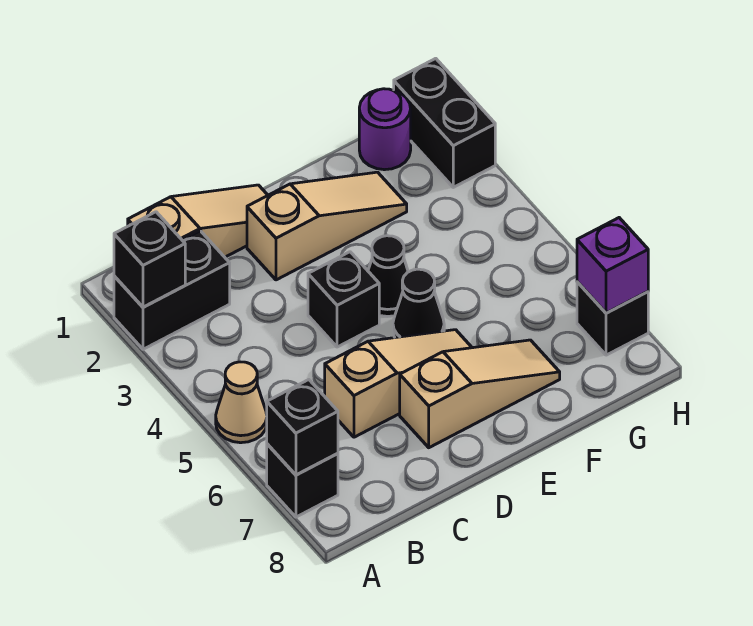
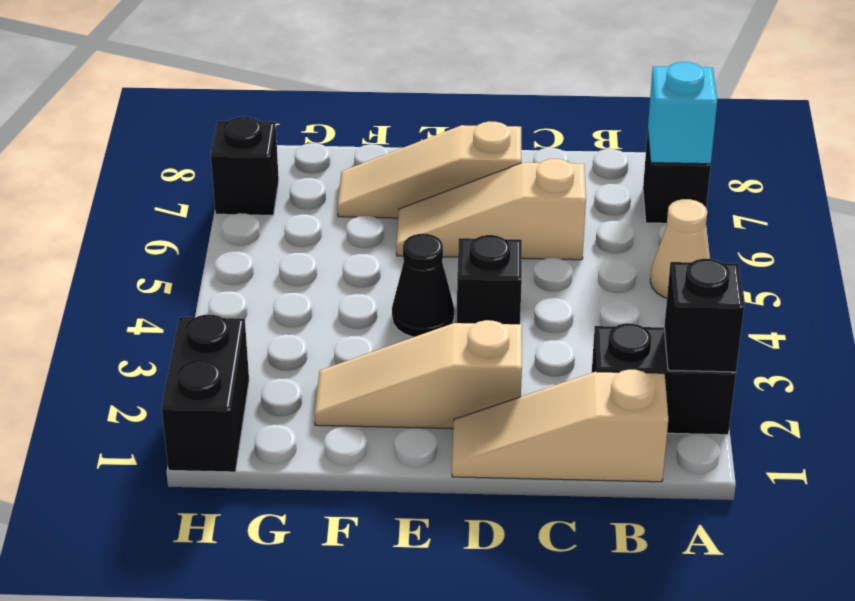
black brick A7 level 2 -> cyan brick A7 level 2
black cone E5 level 1 -> none
purple round brick G1 level 1 -> none
purple brick H7 level 2 -> none

